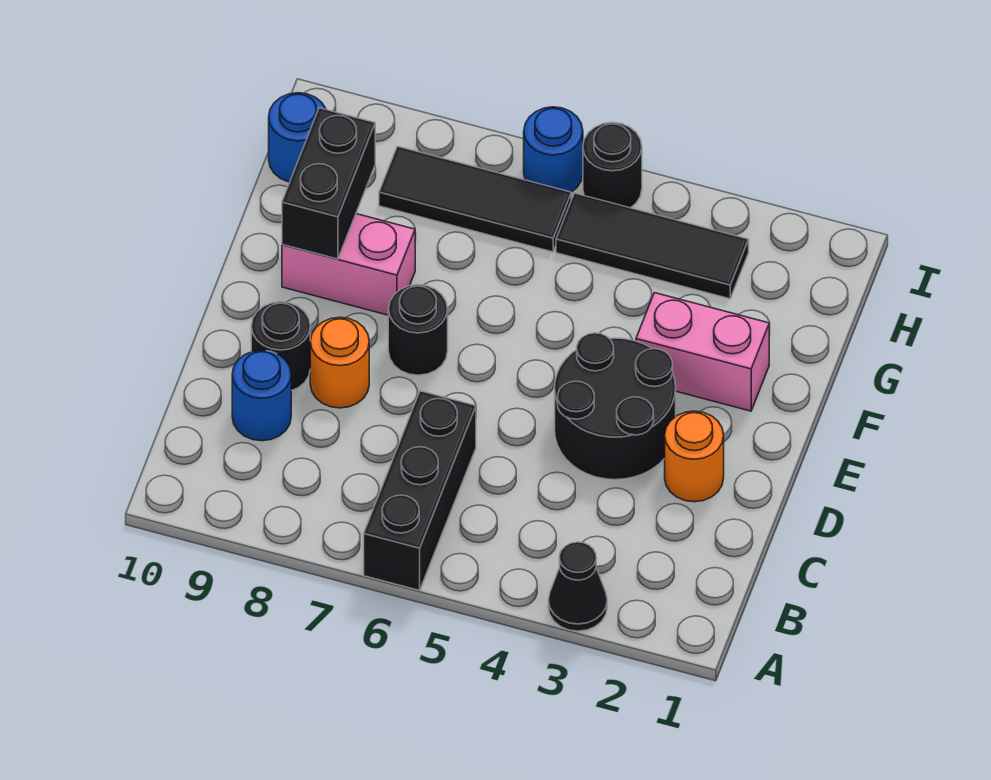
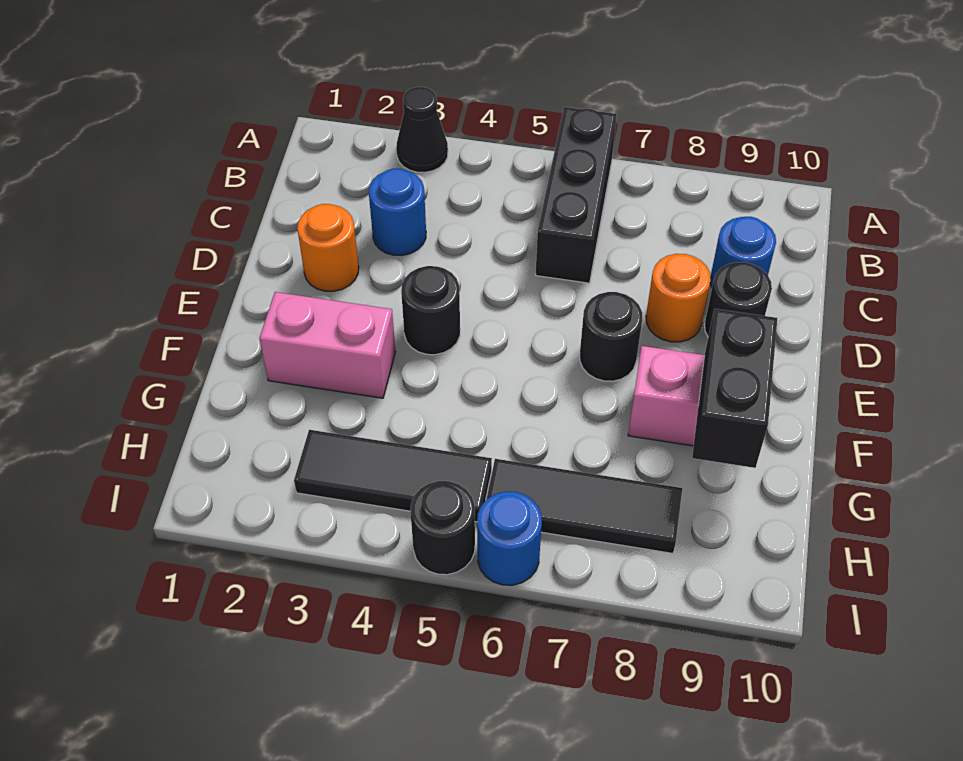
black round brick D3:E4 level 1 -> black round brick E4 level 1
blue round brick H10 level 1 -> blue round brick C3 level 1

